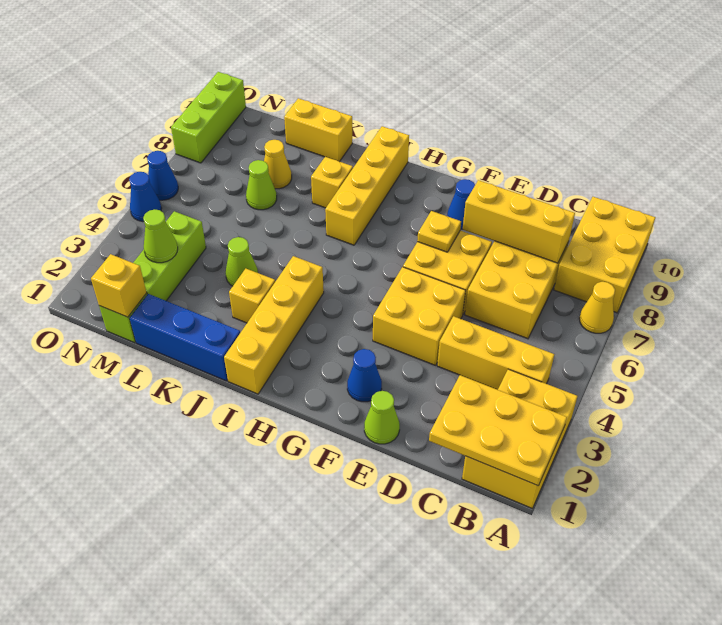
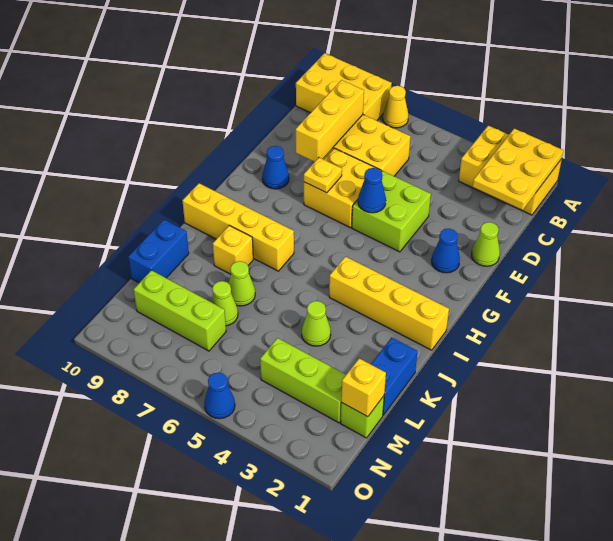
yellow brick B4:D4 level 1 -> none
yellow brick E4:F5 level 1 -> lime brick E4:F5 level 1
blue brick J1:L1 level 1 -> blue brick K1:L1 level 1
yellow brick J3 level 1 -> none
yellow brick K10:L10 level 1 -> blue brick K10:L10 level 1
yellow cone L8 level 1 -> none
lime cone M3 level 2 -> lime cone K7 level 1
blue cone O6 level 1 -> blue cone F5 level 2
lime brick O8:O10 level 1 -> lime brick M7:M9 level 1

